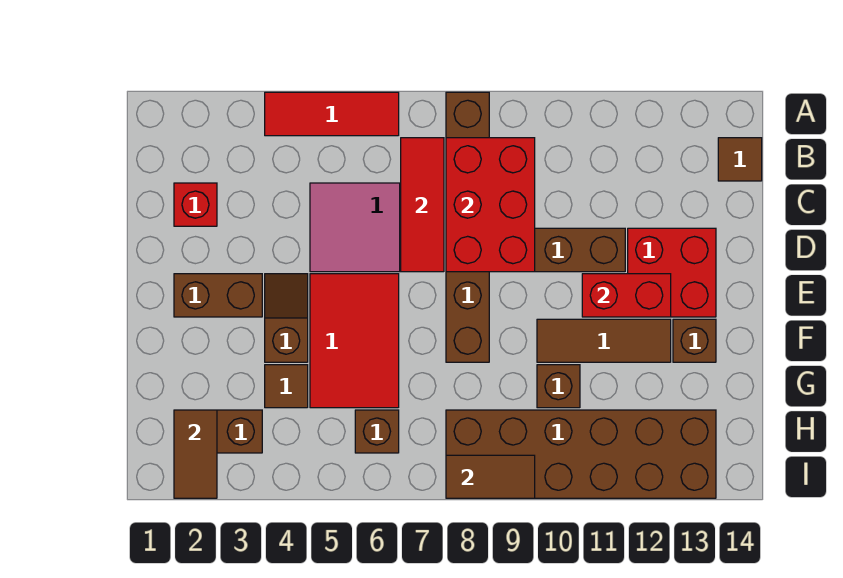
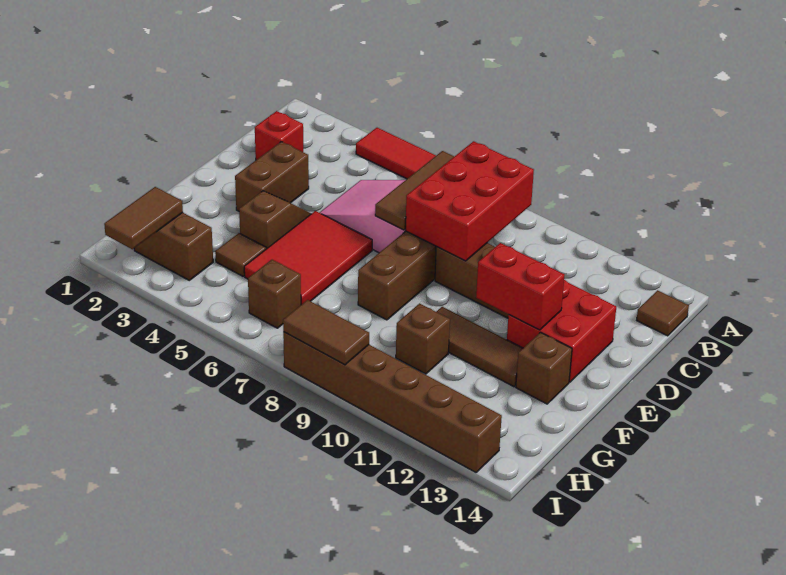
red tile B7:D7 level 2 -> brown tile B7:D7 level 2
brown brick E2:E3 level 1 -> brown brick D3:E3 level 1
brown brick H8:I13 level 1 -> brown brick I8:I13 level 1

